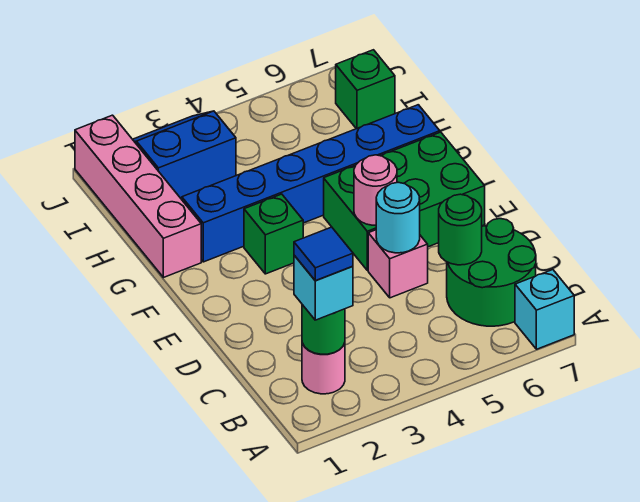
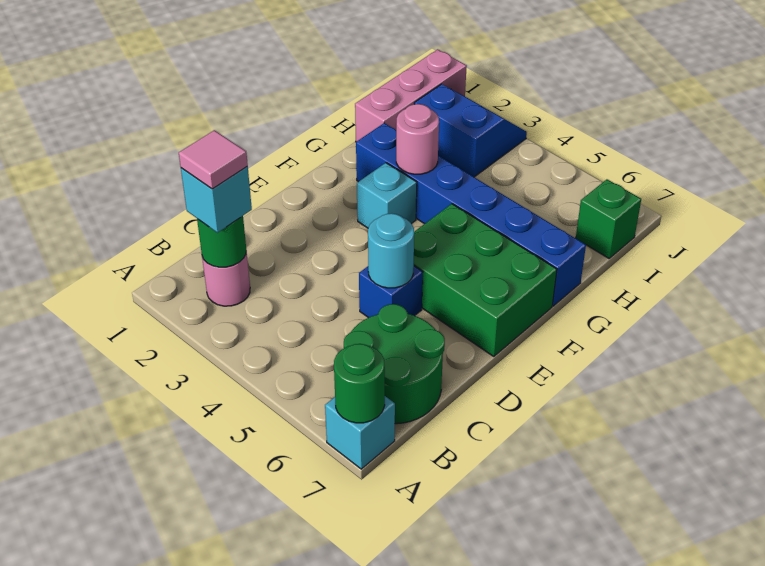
blue tile B2 level 4 -> pink tile B2 level 4
green round brick C6 level 2 -> green round brick A7 level 2
pink brick D5 level 1 -> blue brick D5 level 1
pink round brick E5 level 2 -> pink round brick G3 level 2
green brick F3 level 1 -> cyan brick F3 level 1
pink brick G1:J1 level 1 -> pink brick H1:J1 level 1

